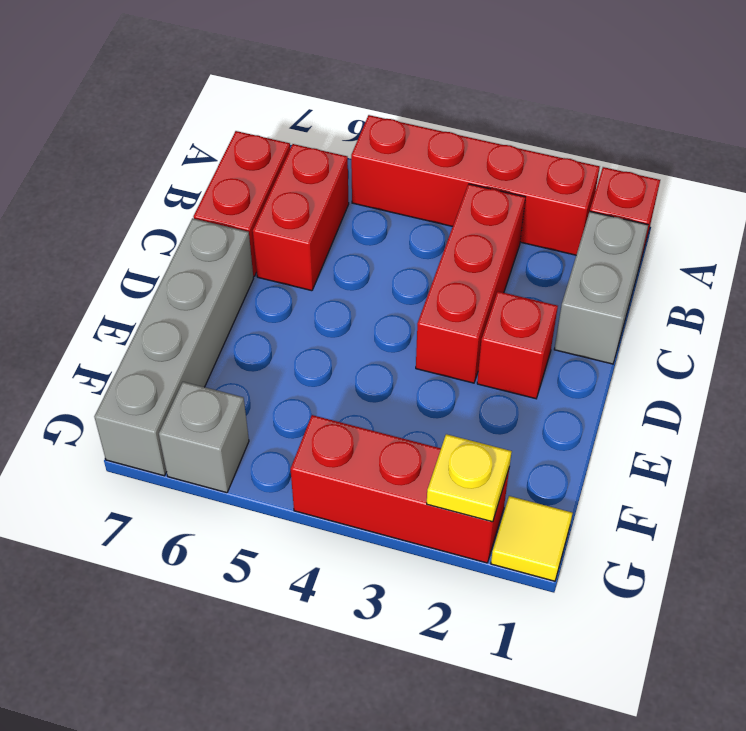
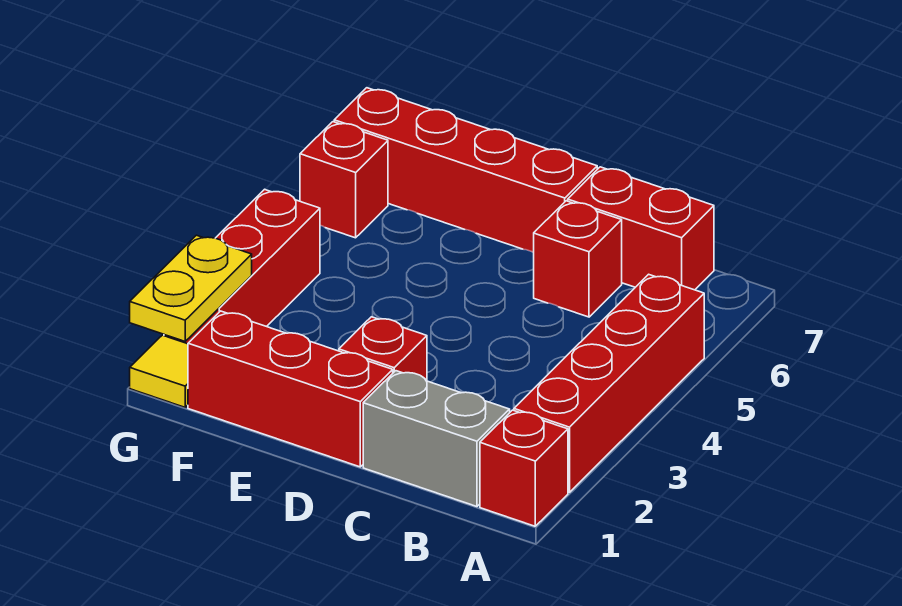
red brick B3:D3 level 1 -> red brick D1:F1 level 1
red brick B6:C6 level 1 -> red brick C6 level 1
grey brick D7:G7 level 1 -> red brick D7:G7 level 1
yellow plate G2 level 2 -> yellow plate G1:G2 level 2
grey brick G6 level 1 -> red brick G6 level 1

